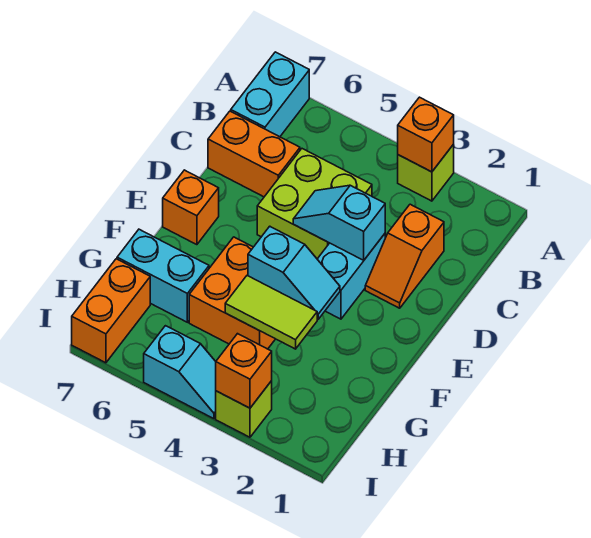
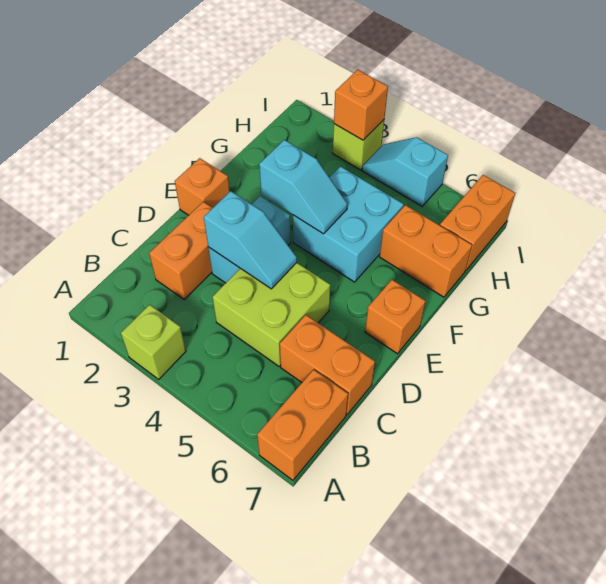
orange brick A3 level 2 -> orange brick E1 level 1
cyan brick A7:B7 level 1 -> orange brick A7:B7 level 1
orange slope C2:D2 level 1 top C -> orange brick C2:D2 level 1
cyan slope F3:F4 level 2 top 4 -> cyan slope F3:F4 level 2 top 3
orange brick F4:G5 level 1 -> cyan brick F4:G5 level 1
lime tile G3:G4 level 2 -> none
cyan brick G6:G7 level 1 -> orange brick G6:G7 level 1

